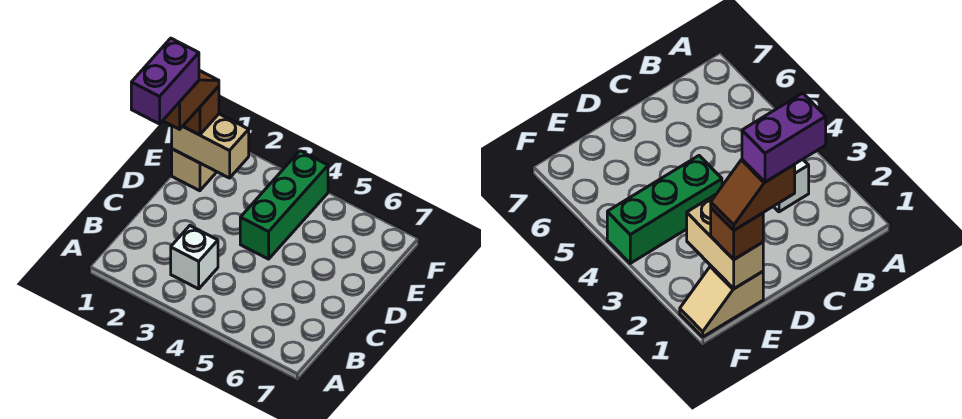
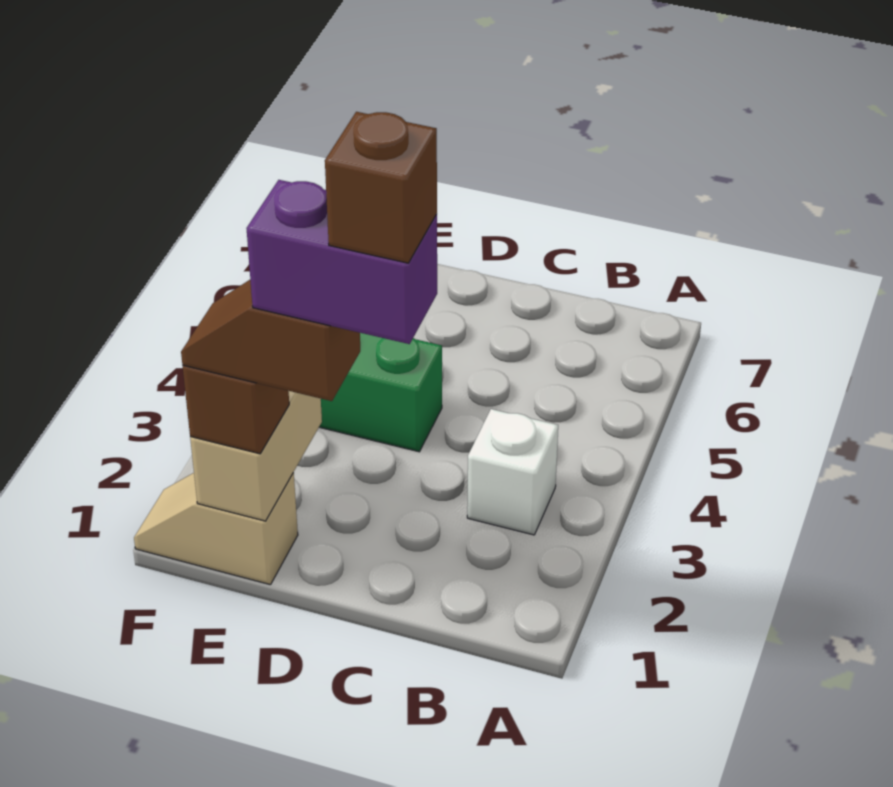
none -> brown brick C1 level 6

